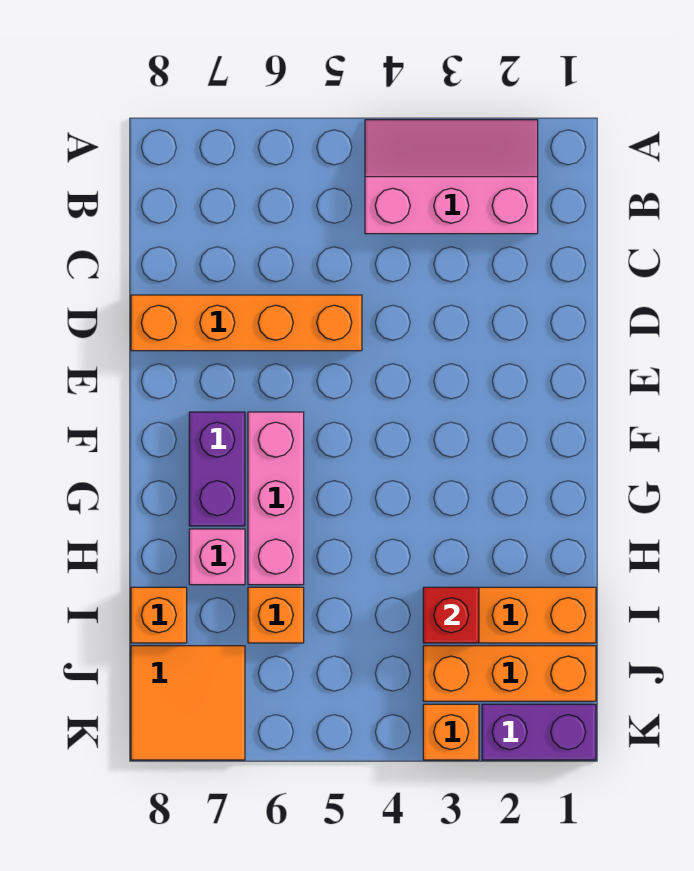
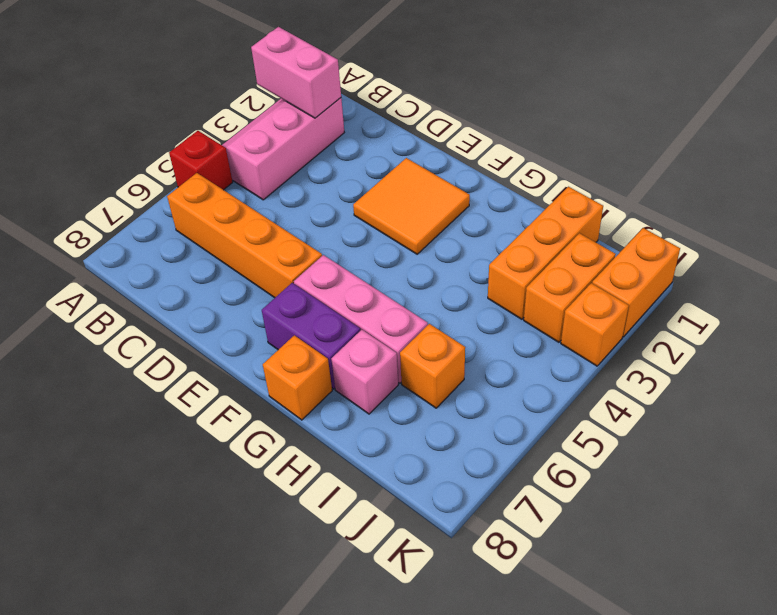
none -> pink brick A2:B2 level 2
orange brick D5:D8 level 1 -> orange brick B6:E6 level 1
red brick I3 level 2 -> red brick A5 level 1
orange brick I8 level 1 -> orange brick G8 level 1
orange brick J1:J3 level 1 -> orange brick J2:J3 level 1
orange tile J7:K8 level 1 -> orange tile E2:F3 level 1
purple brick K1:K2 level 1 -> orange brick K1:K2 level 1

